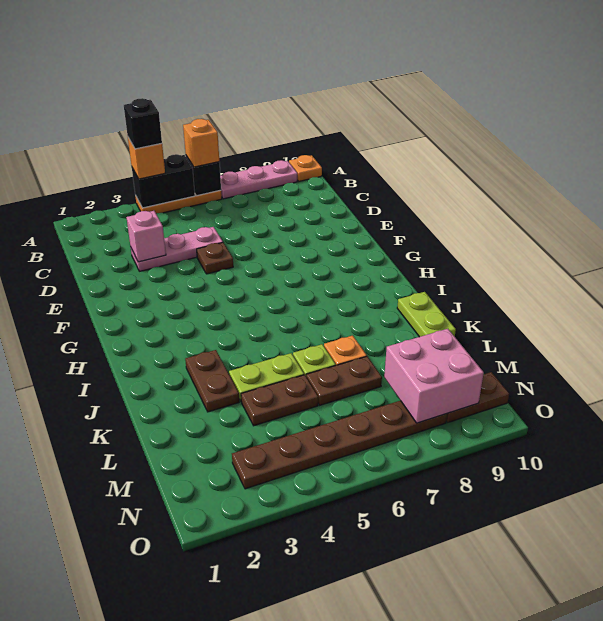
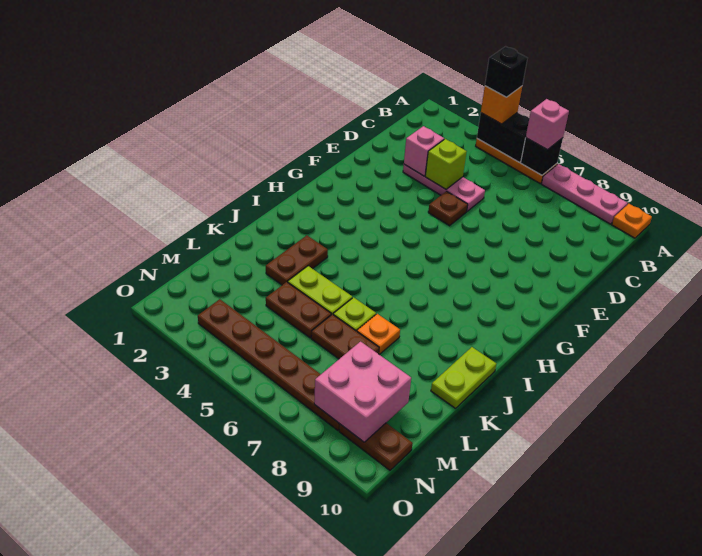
orange brick A6 level 3 -> pink brick A6 level 3
none -> lime brick D4 level 2

